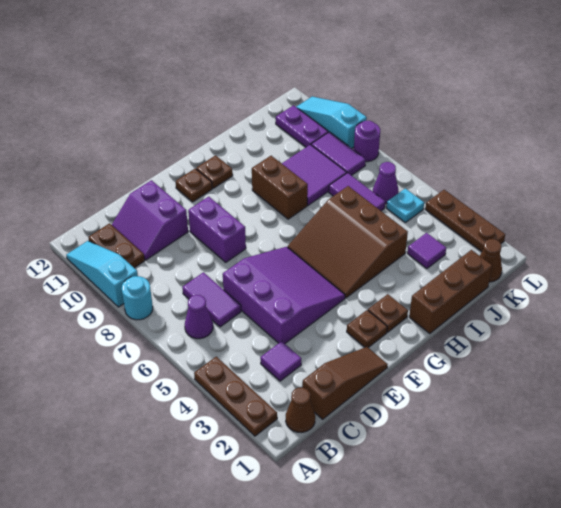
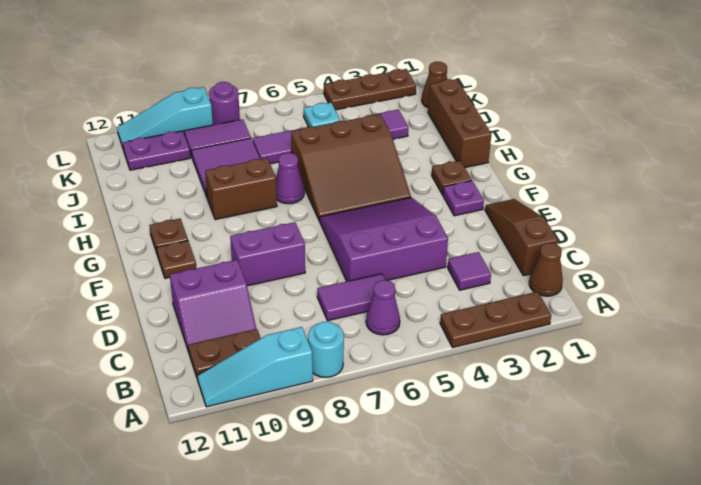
brown plate F2 level 1 -> purple plate F2 level 1
purple cone K6 level 1 -> purple cone H7 level 1

